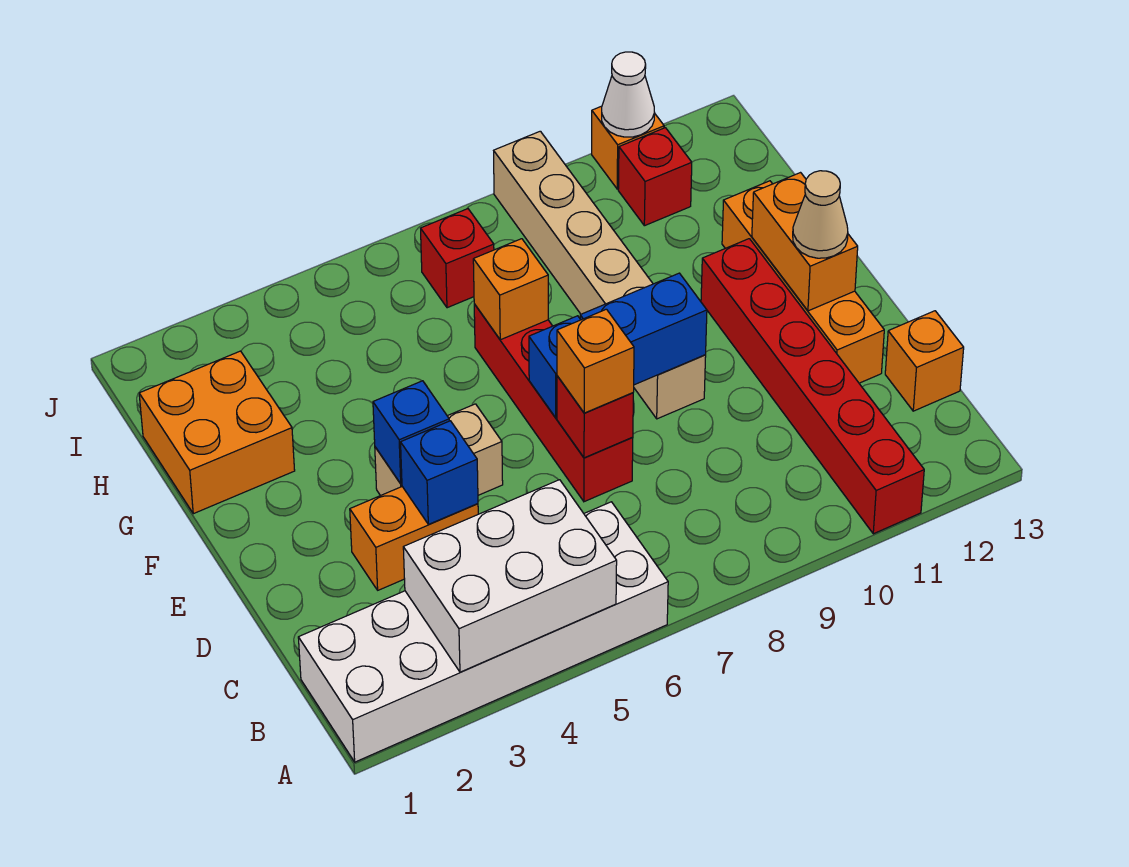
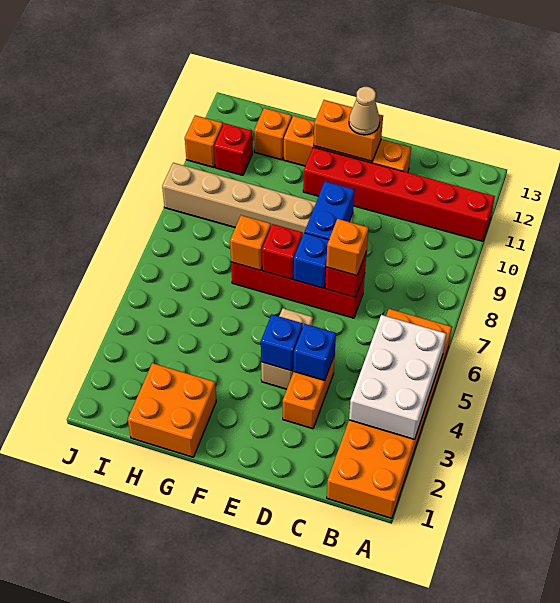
white brick A1:B6 level 1 -> orange brick A1:B6 level 1
orange brick C13 level 1 -> orange brick H12 level 1
red brick I7 level 1 -> red brick F7 level 2
white cone J11 level 2 -> none

